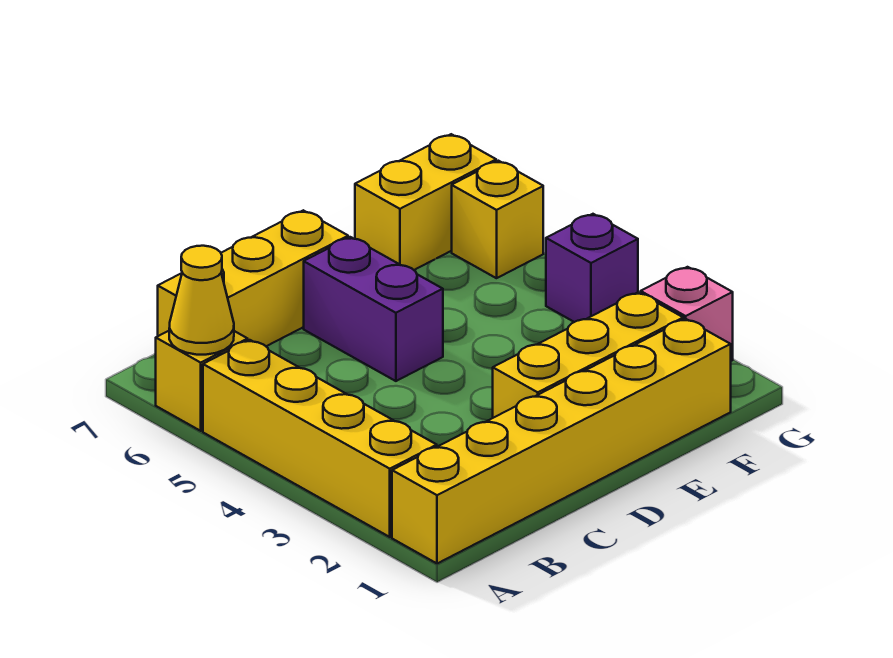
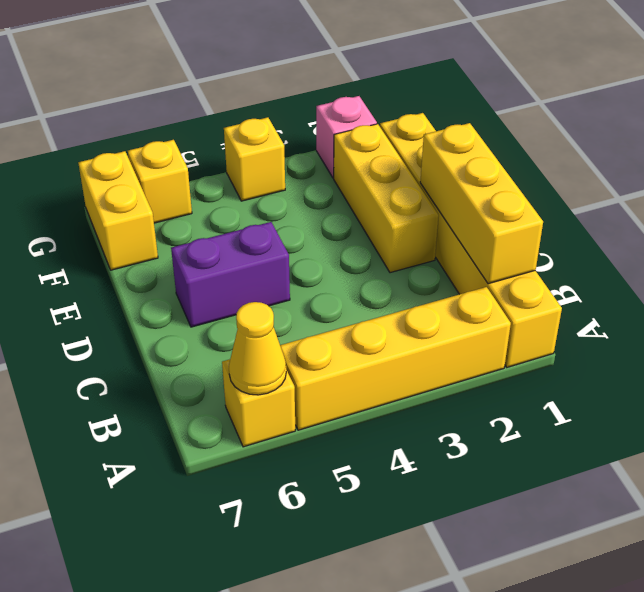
yellow brick B7:D7 level 1 -> yellow brick B1:D1 level 2
purple brick G4 level 1 -> yellow brick G4 level 1

